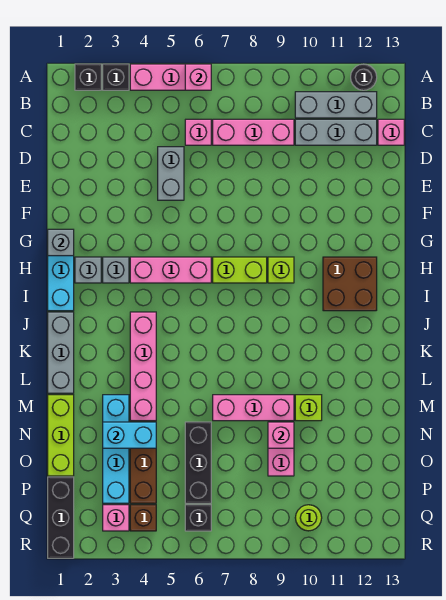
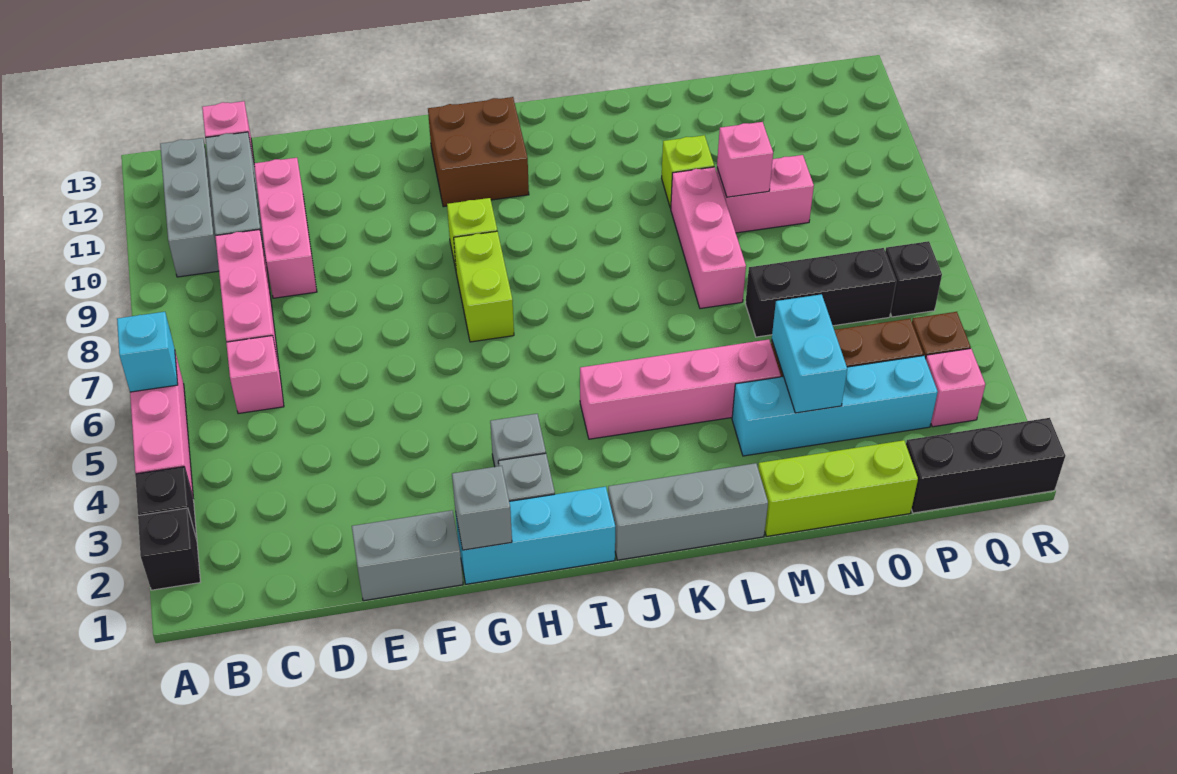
pink brick A6 level 2 -> cyan brick A6 level 2
black round brick A12 level 1 -> none
grey brick D5:E5 level 1 -> grey brick E1:F1 level 1
pink brick H4:H6 level 1 -> pink brick D9:D11 level 1
lime round brick Q10 level 1 -> none

